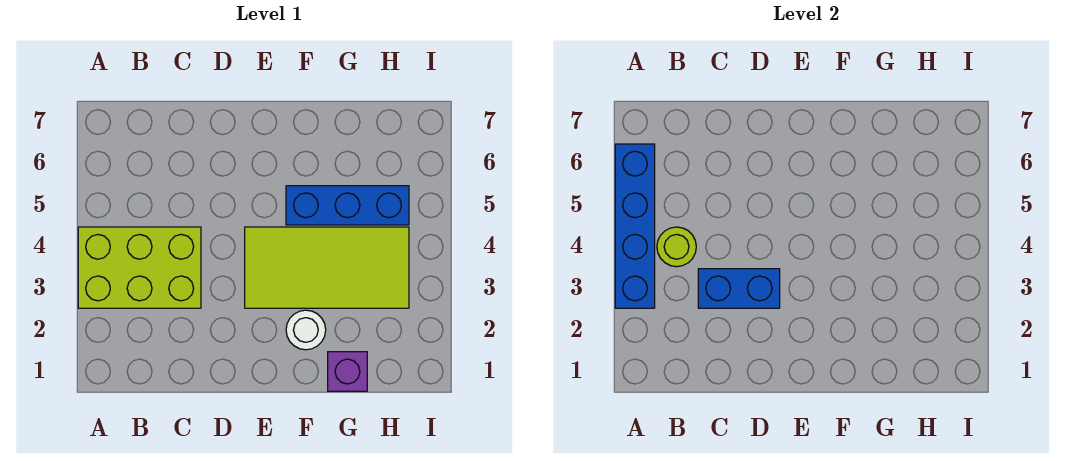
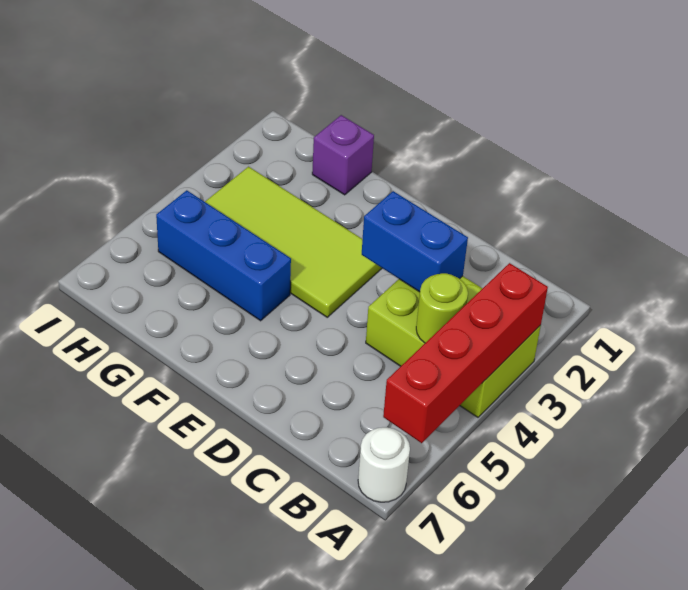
blue brick A3:A6 level 2 -> red brick A3:A6 level 2
white round brick F2 level 1 -> white round brick A7 level 1

